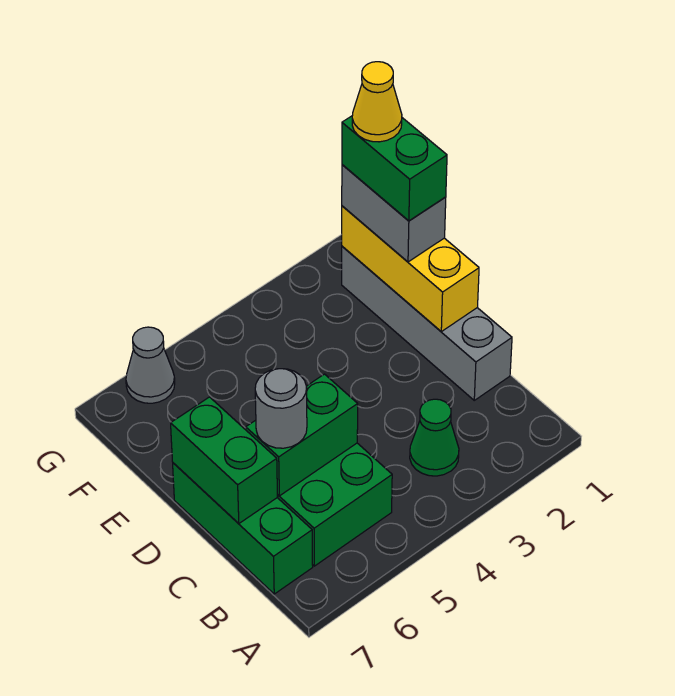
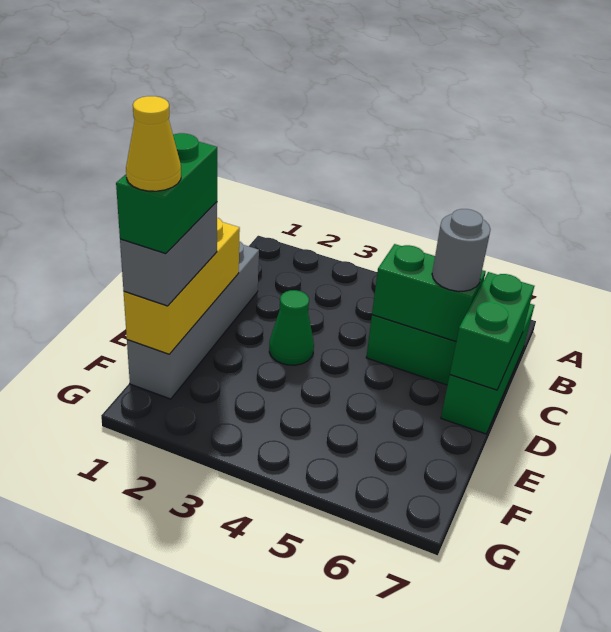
green cone B3 level 1 -> green cone D3 level 1
grey cone G6 level 1 -> none

